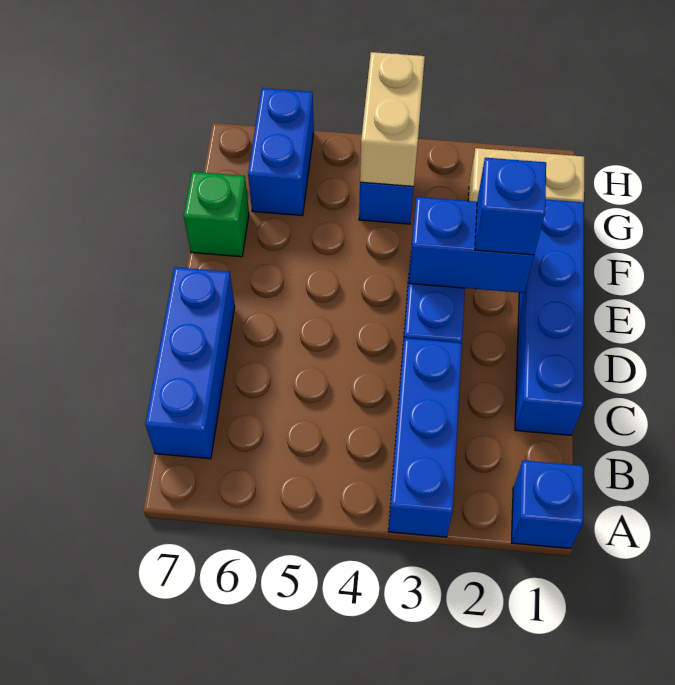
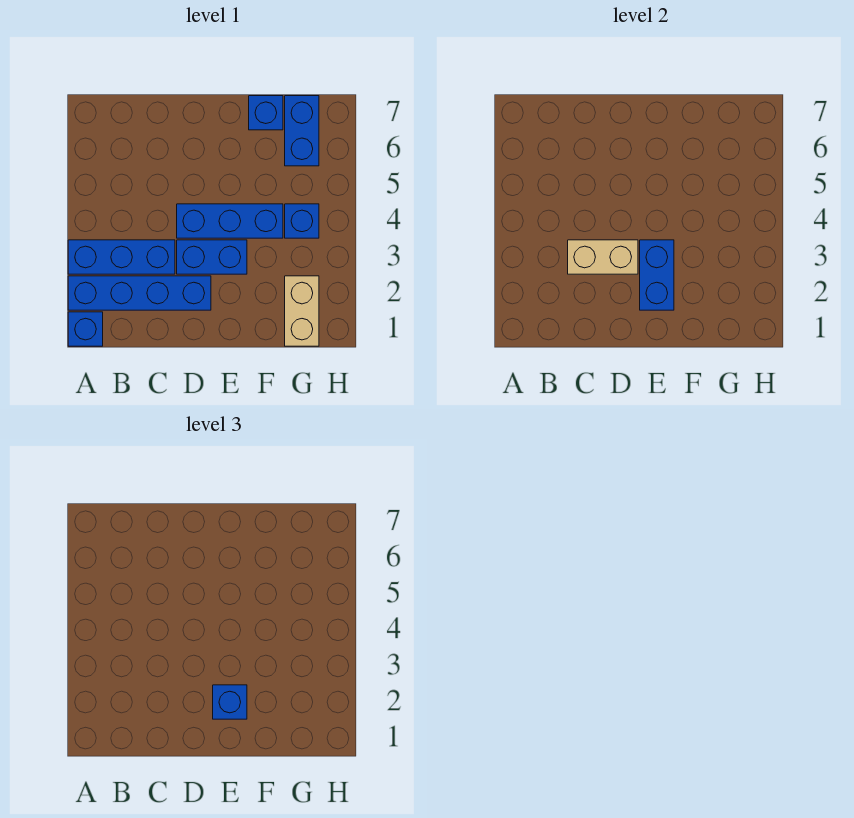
blue brick B7:D7 level 1 -> blue brick D4:F4 level 1
blue brick C1:F1 level 1 -> blue brick A2:D2 level 1
green brick F7 level 1 -> blue brick F7 level 1
tan brick G4:H4 level 2 -> tan brick C3:D3 level 2
blue brick G6:H6 level 1 -> blue brick G6:G7 level 1

